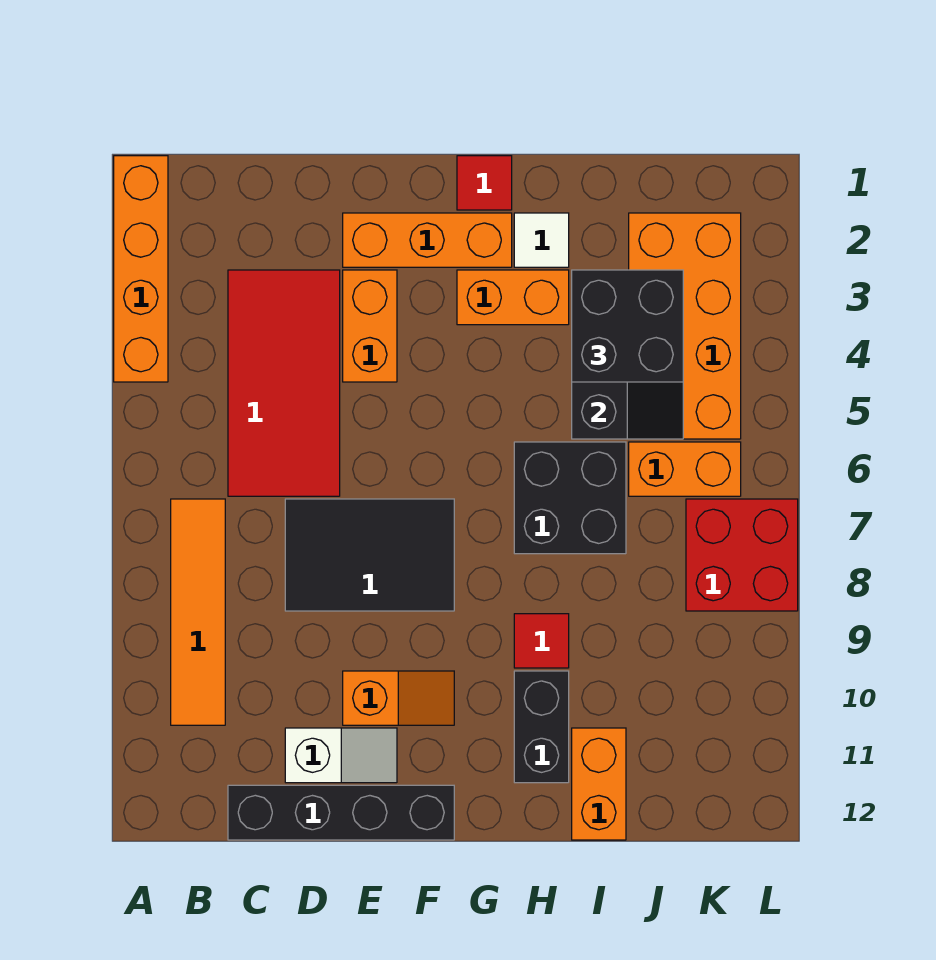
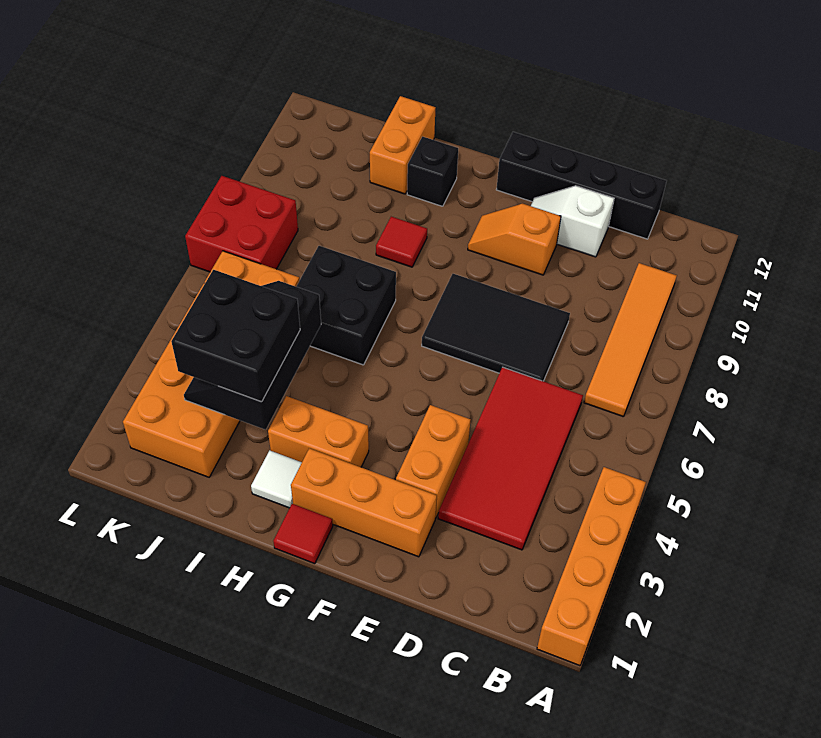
black brick H10:H11 level 1 -> black brick H11 level 1

